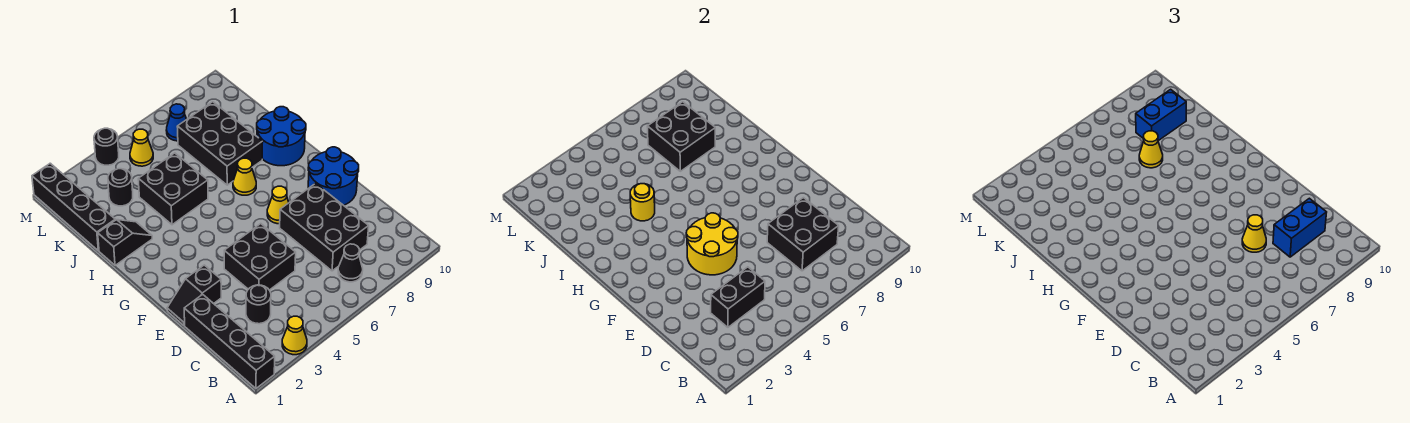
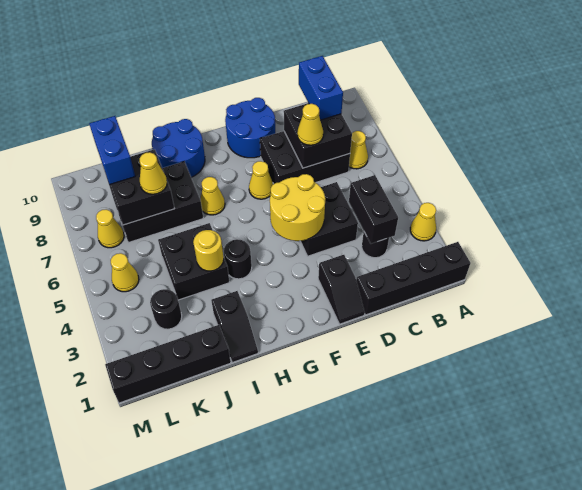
black cone B7 level 1 -> yellow cone B7 level 1
black slope I1:I2 level 1 top 1 -> black slope I1:I2 level 1 top 2
blue cone L7 level 1 -> yellow cone L7 level 1
black round brick M4 level 1 -> black round brick H4 level 1

